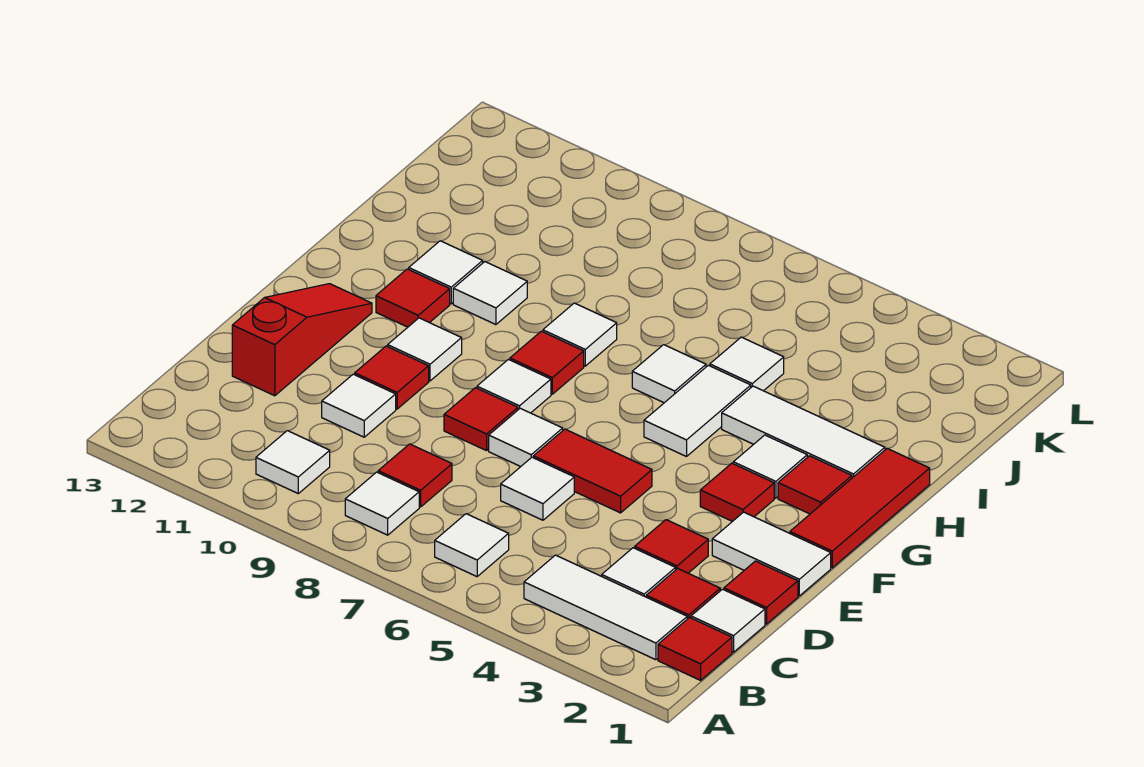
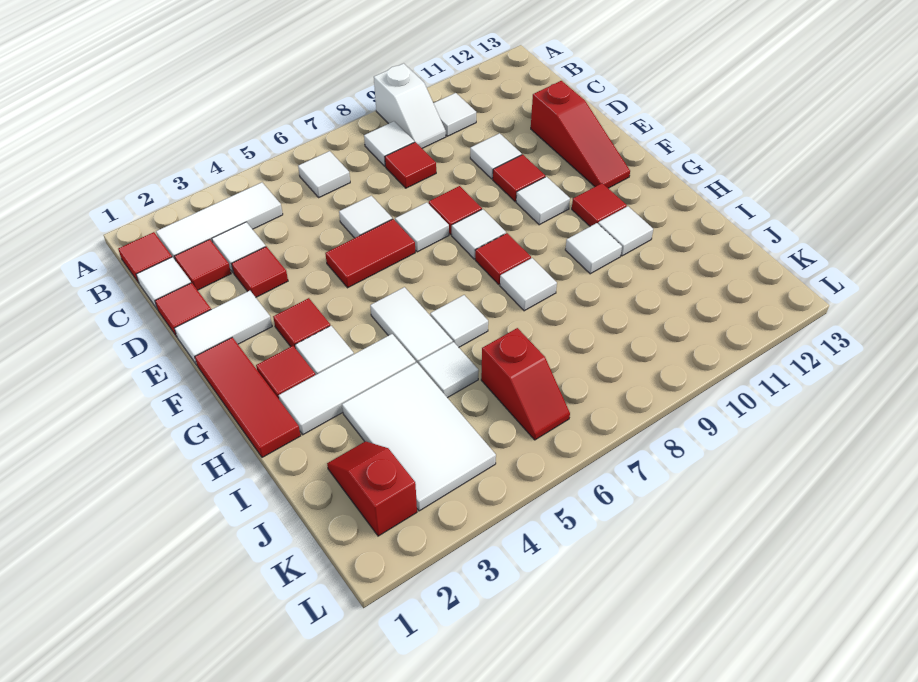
none -> white slope A9:B9 level 1 top A
none -> white tile I3:K4 level 1
none -> red slope J2:K2 level 1 top K
none -> red slope J6:K6 level 1 top J

